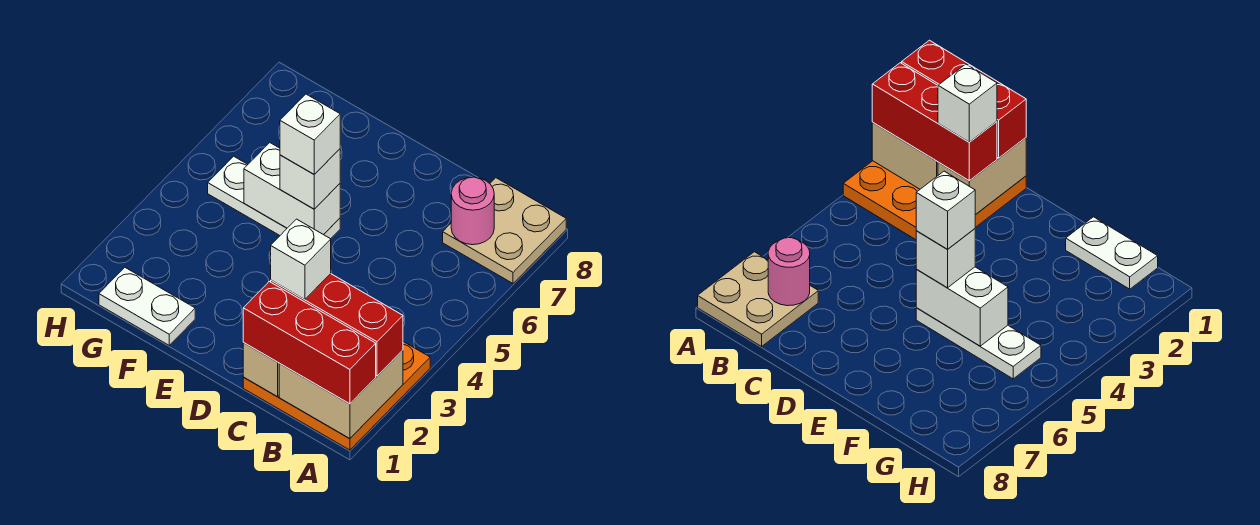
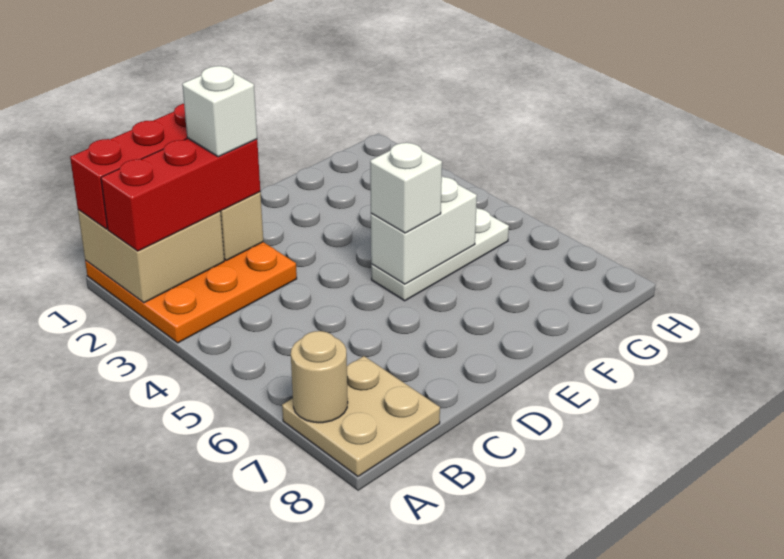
none -> tan round brick A7 level 2
pink round brick B7 level 2 -> none
white brick E5 level 4 -> none
white plate F1:G1 level 1 -> none

